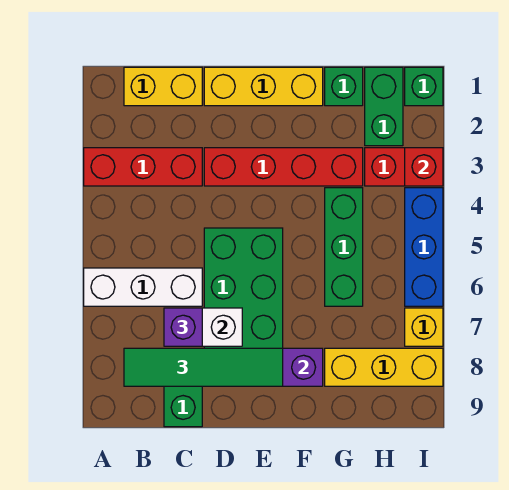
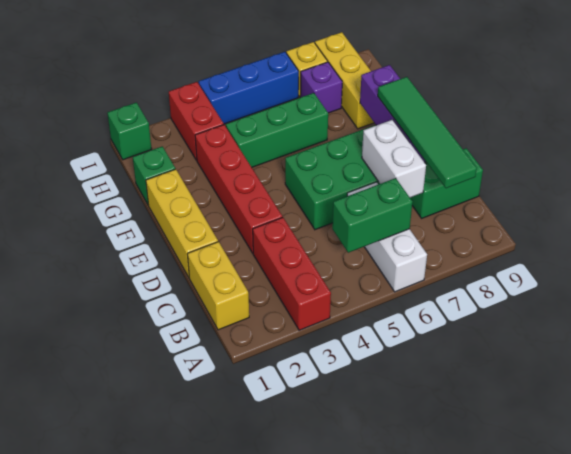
purple brick C7 level 3 -> purple brick H7 level 1
green brick H1:H2 level 1 -> green brick B5:B6 level 2
red brick I3 level 2 -> none

